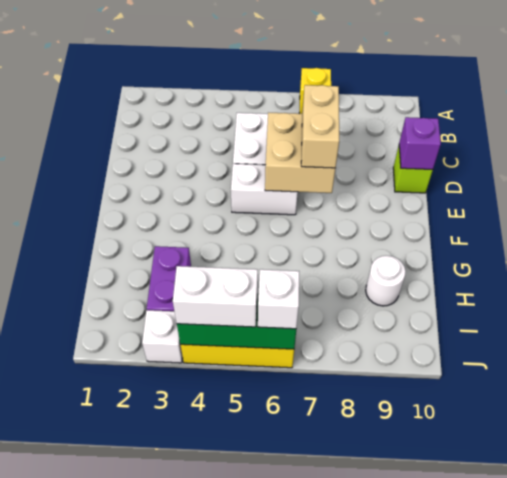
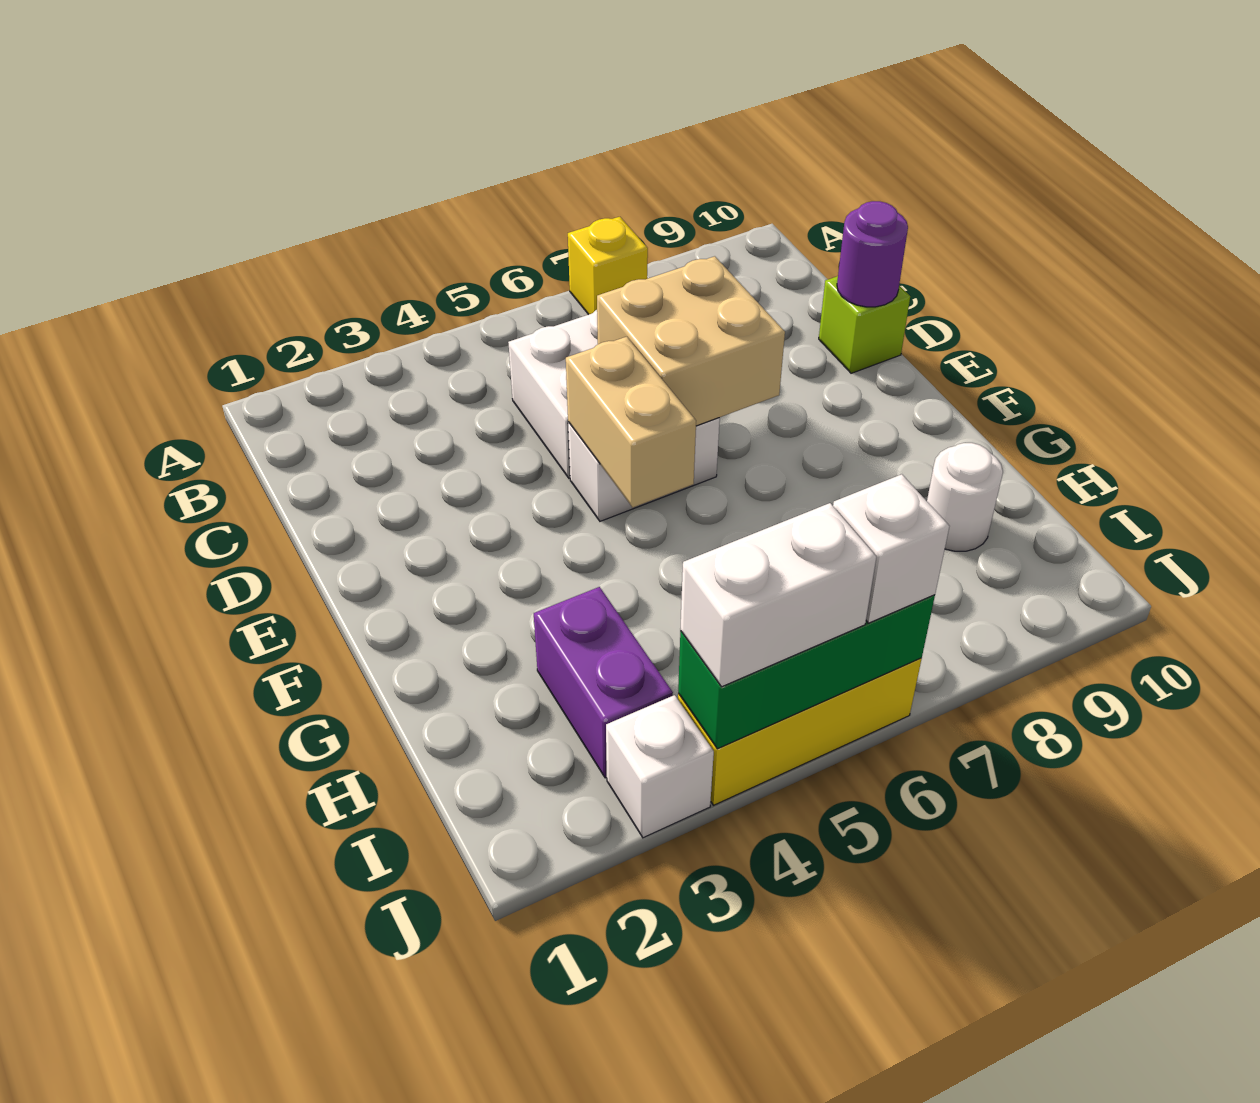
tan brick D7:E7 level 3 -> tan brick E5:F5 level 2
purple brick D10 level 2 -> purple round brick D10 level 2

